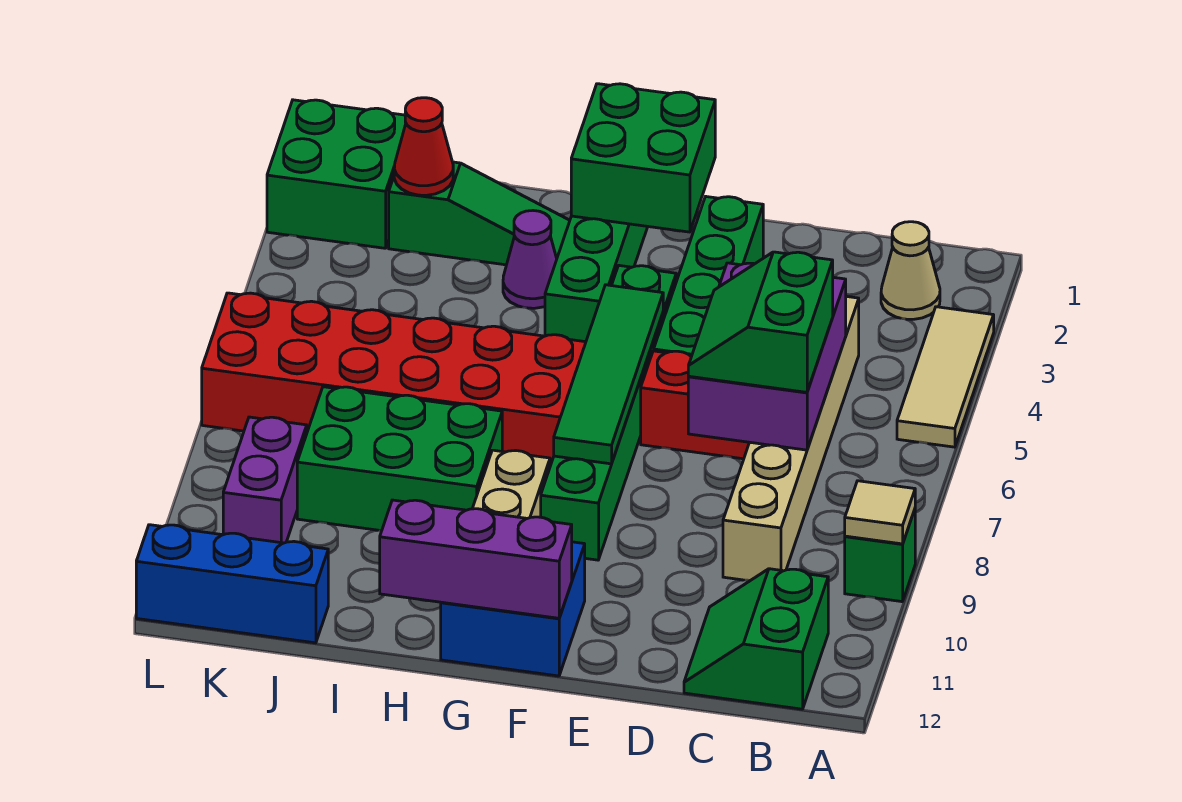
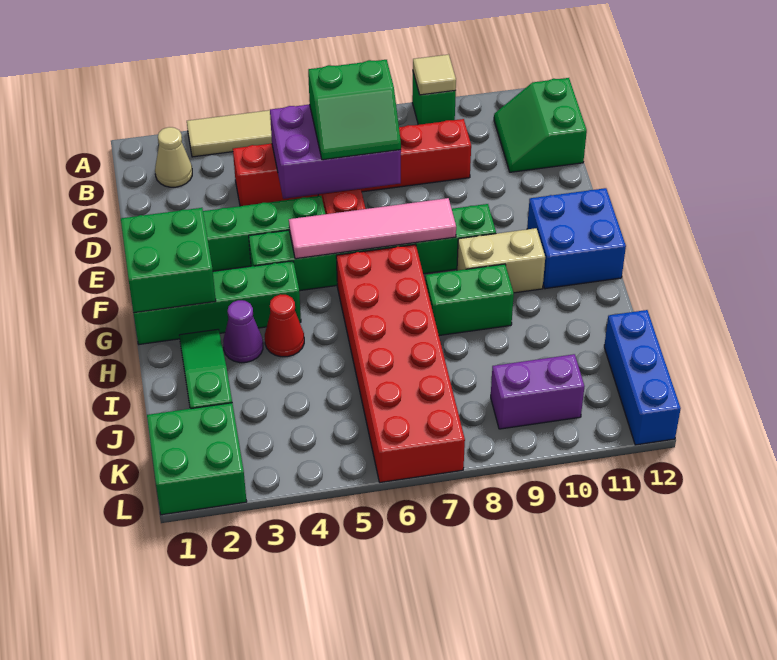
green slope B11:C12 level 1 top B -> green slope B11:C12 level 1 top 12
tan brick C4:C9 level 1 -> red brick C4:C9 level 1
green tile F5:F8 level 2 -> pink tile F5:F8 level 2
purple brick F12:H12 level 2 -> none
green brick H8:J9 level 1 -> green brick H8:H9 level 1
red cone J2 level 2 -> red cone H4 level 1

